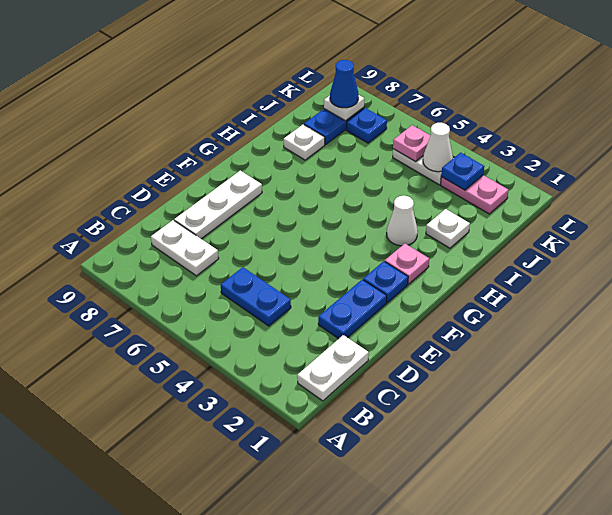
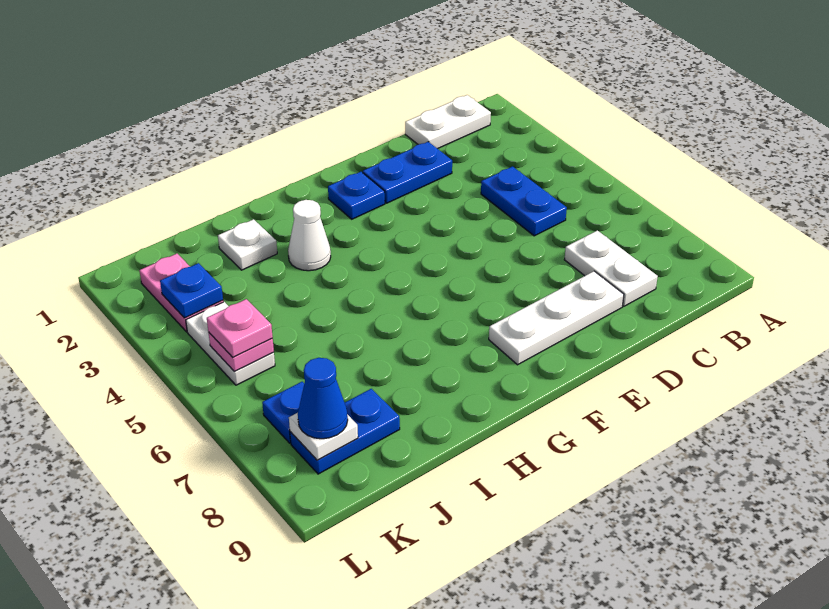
pink plate G2 level 1 -> pink plate K5 level 3
white plate I8 level 1 -> none
white cone K4 level 2 -> none

